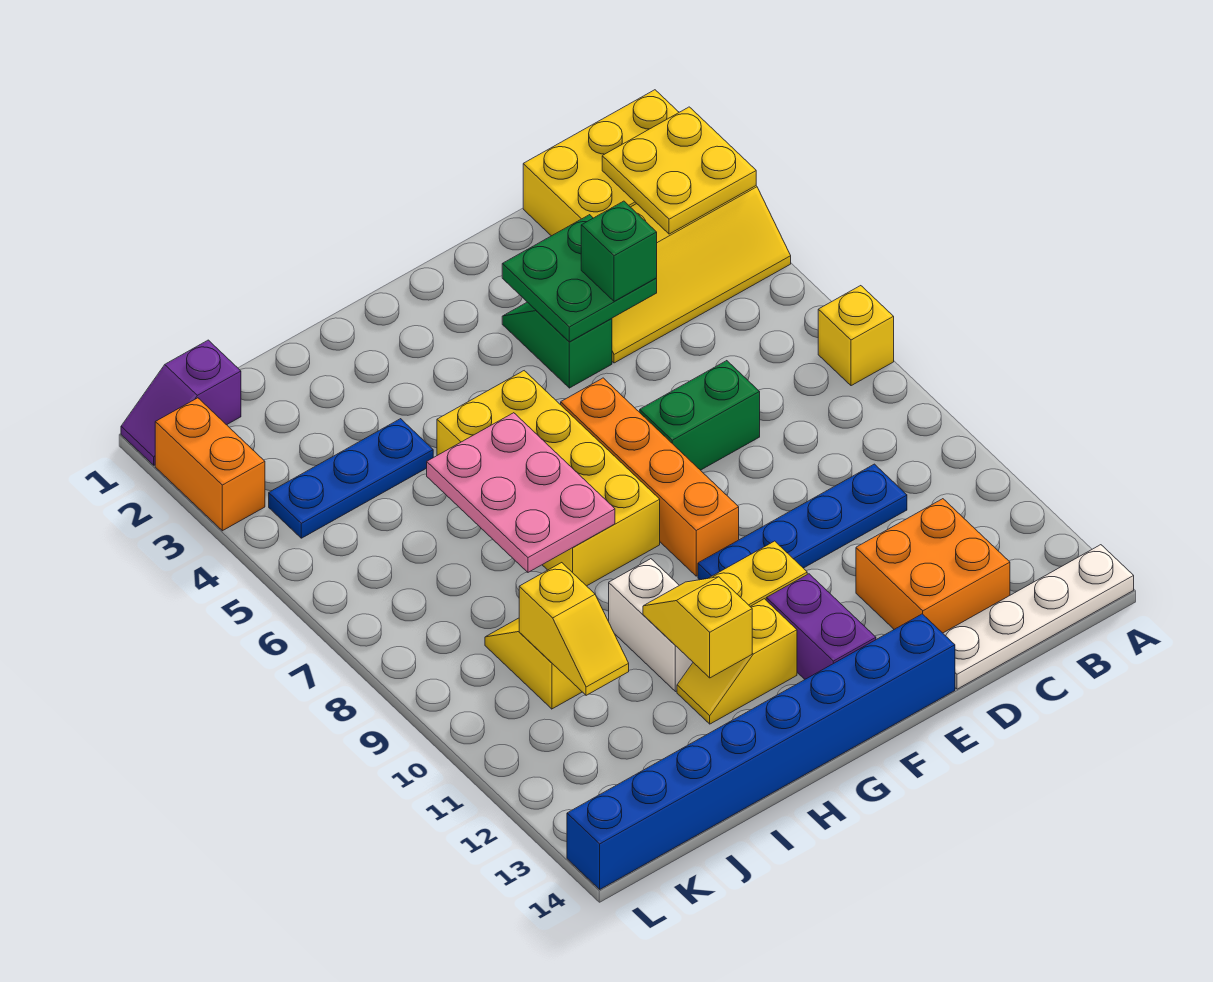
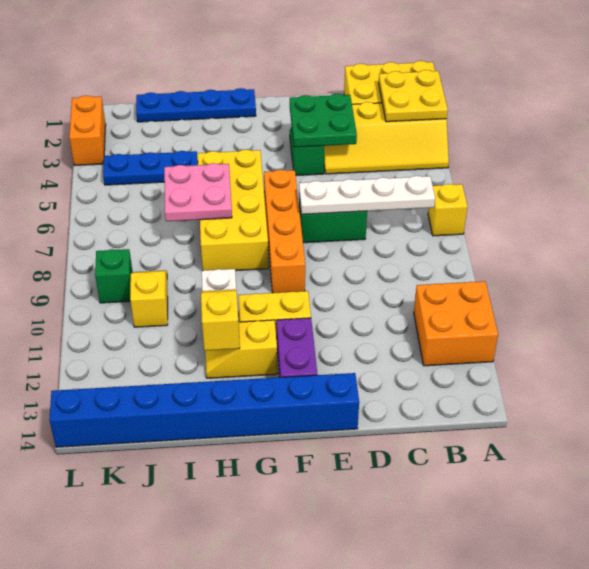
white plate A14:D14 level 1 -> white plate B7:E7 level 2
blue plate C10:F10 level 1 -> blue plate G1:J1 level 1
orange brick C12:D13 level 1 -> orange brick A11:B12 level 1
green brick D4 level 3 -> green brick K9 level 1
pink plate H6:I8 level 2 -> pink plate H6:I7 level 2
yellow slope J10:J11 level 2 top 10 -> none
purple slope K1:L1 level 1 top K -> none

